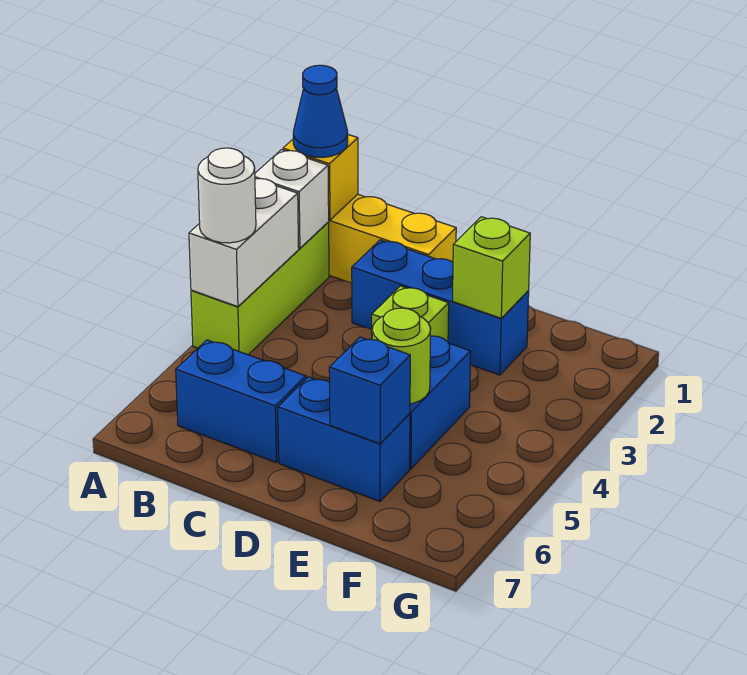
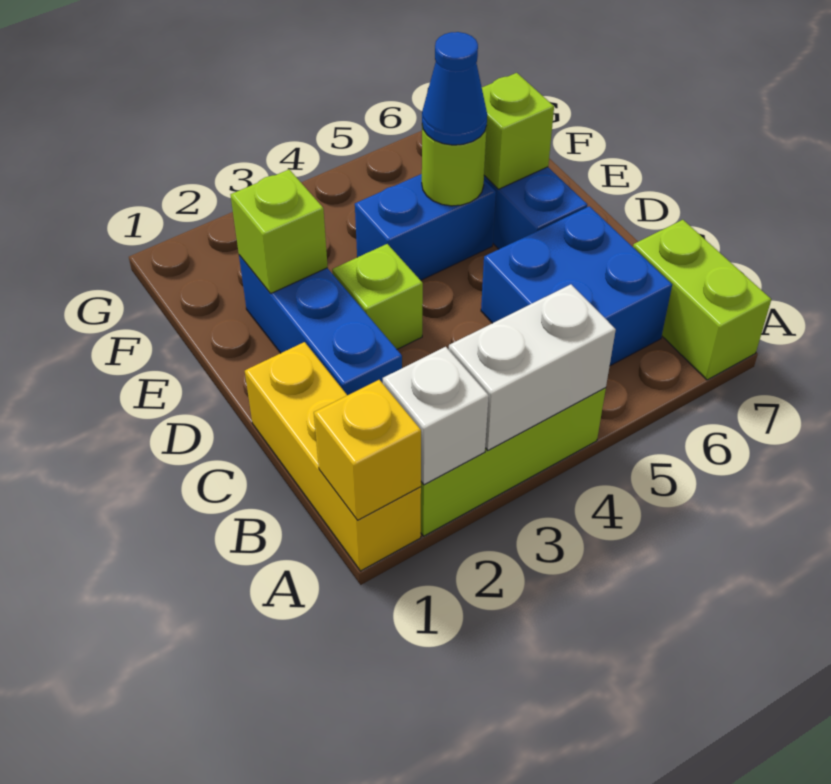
blue cone A1 level 3 -> blue cone E5 level 3
white round brick A4 level 3 -> none
none -> lime brick A7:B7 level 1
blue brick B6:C6 level 1 -> blue brick B5:C6 level 1
blue brick E6 level 2 -> lime brick E6 level 2

